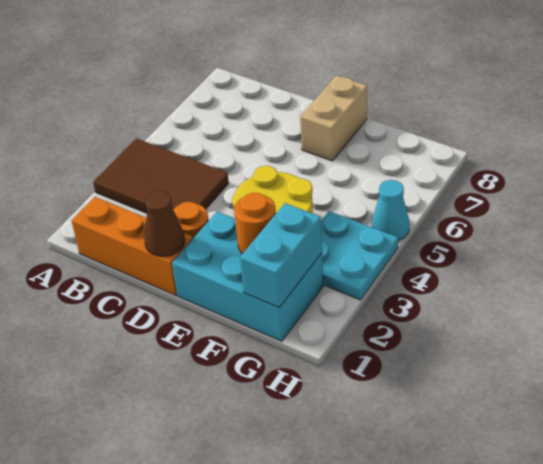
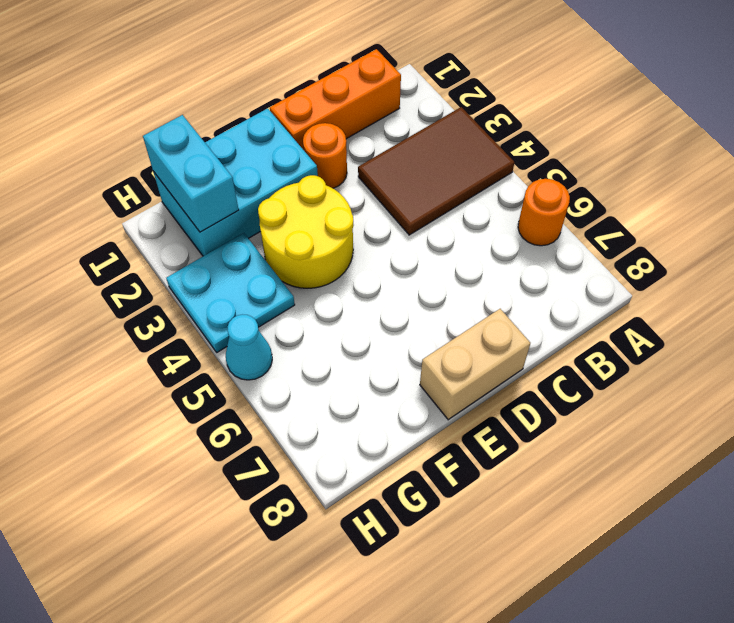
brown cone D1 level 2 -> none
tan brick E7:E8 level 1 -> tan brick D8:E8 level 1
orange round brick F2 level 2 -> orange round brick A6 level 1

